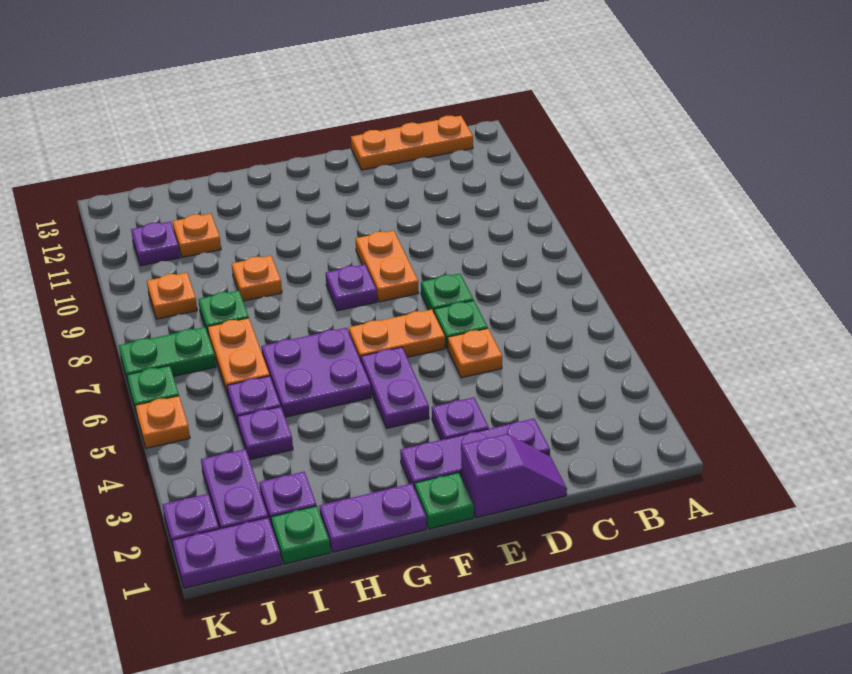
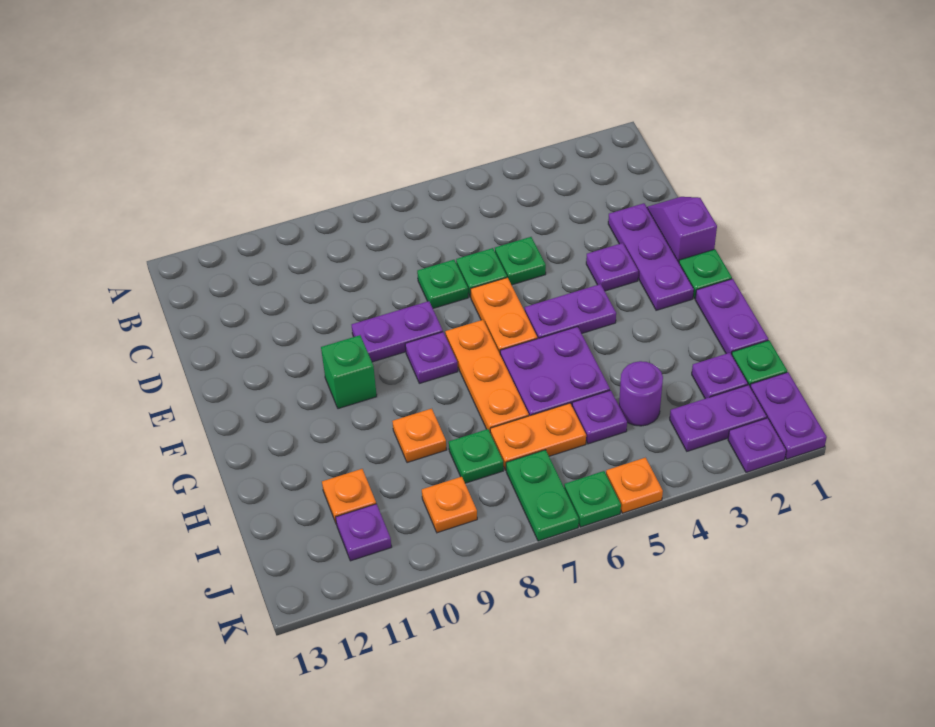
orange plate B13:D13 level 1 -> orange plate F7:H7 level 1
orange plate D5 level 1 -> green plate D5 level 1
orange plate E8:E9 level 1 -> purple plate E8:E9 level 1
none -> green brick F10 level 1
purple plate I4 level 1 -> purple round brick I4 level 1

